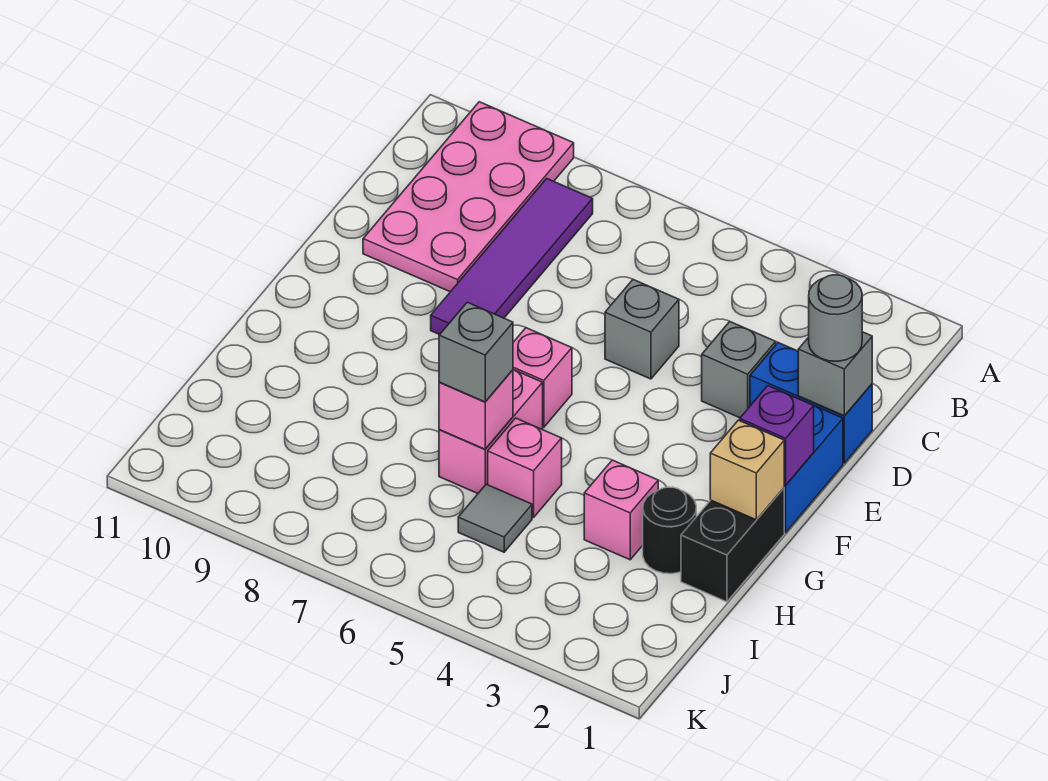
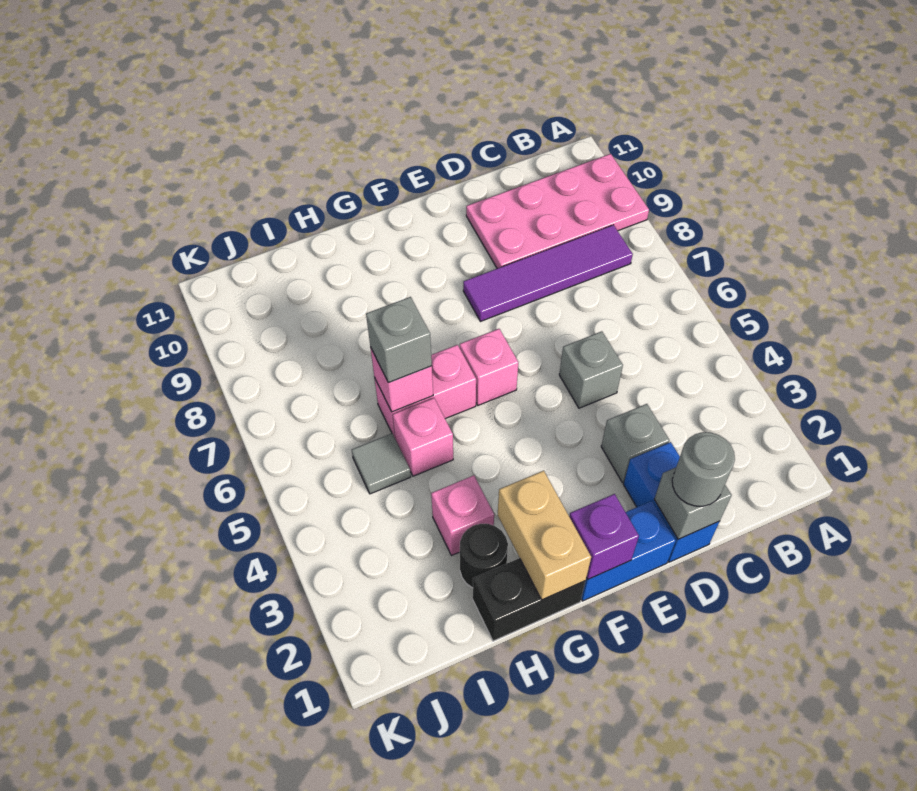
tan brick G1 level 2 -> tan brick G1:G2 level 2

